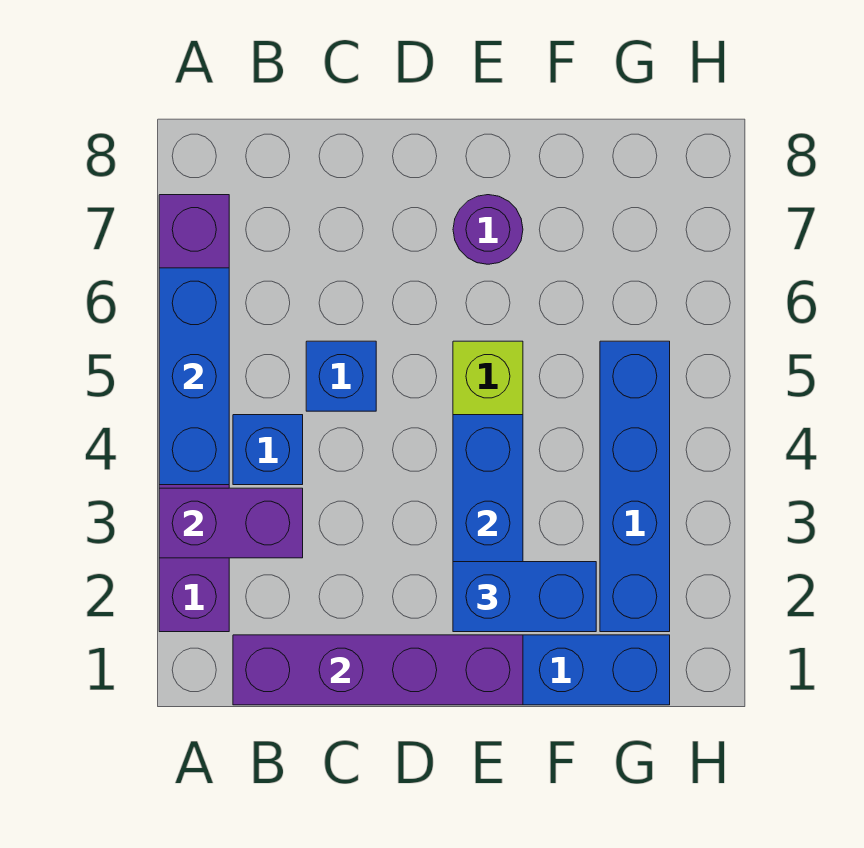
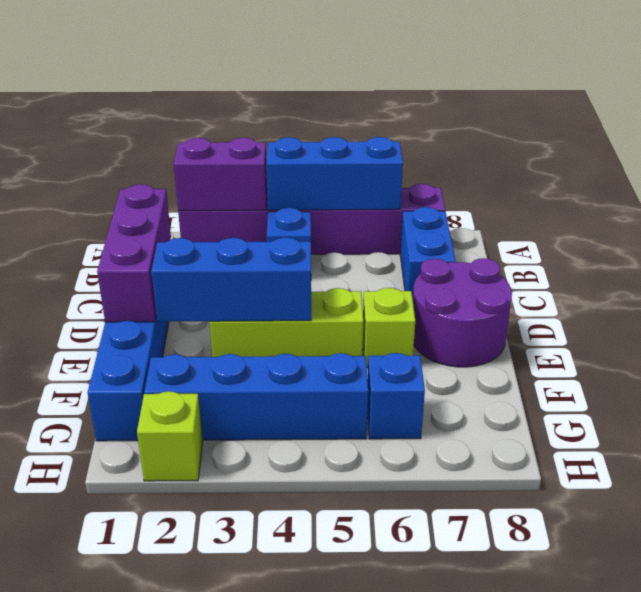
purple brick A3:B3 level 2 -> purple brick A2:A3 level 2
purple brick B1:E1 level 2 -> purple brick C1:E1 level 2
blue brick C5 level 1 -> blue brick G6 level 1
blue brick E2:F2 level 3 -> blue brick B7:C7 level 1
none -> lime brick E6 level 1
purple round brick E7 level 1 -> purple round brick D7:E8 level 1
none -> lime brick H2 level 1

